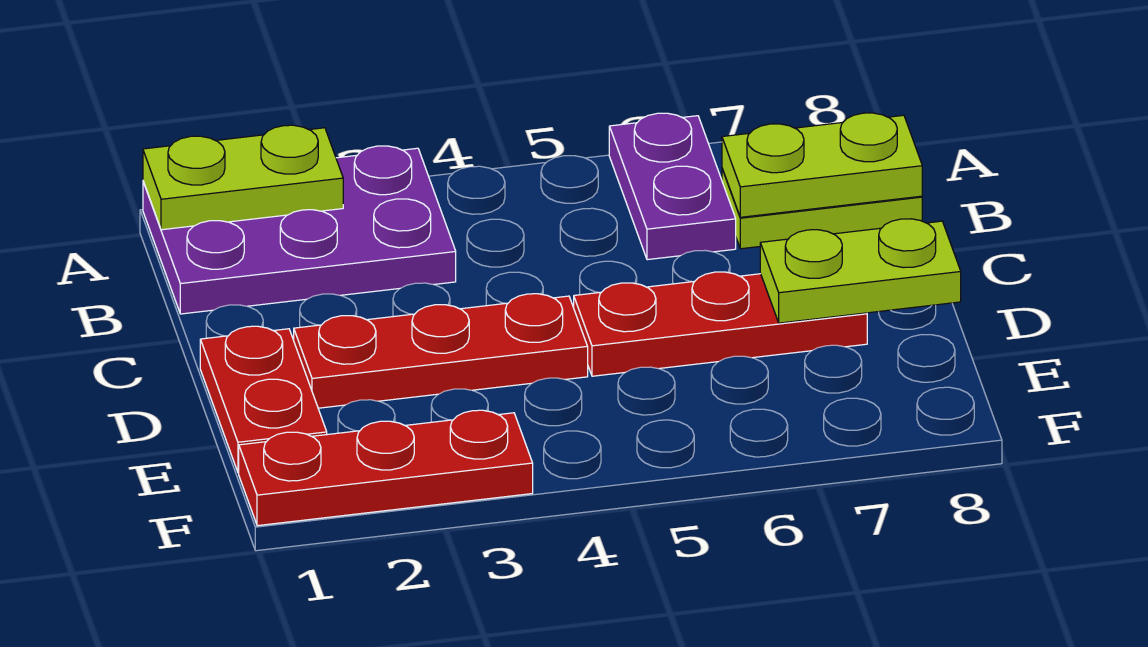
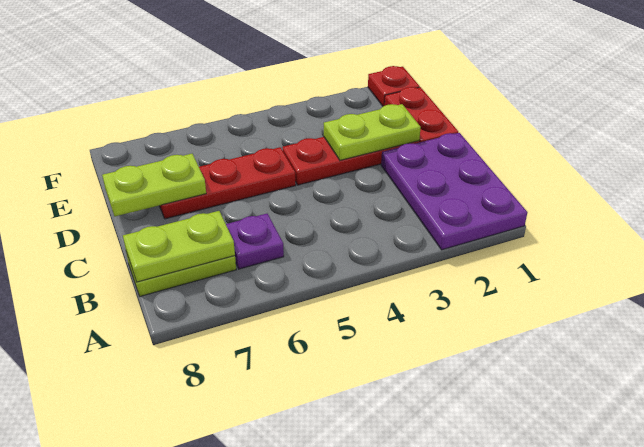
purple plate A1:B3 level 1 -> purple plate A1:C2 level 1
lime plate A1:A2 level 2 -> lime plate D2:D3 level 2
purple plate A6:B6 level 1 -> purple plate B6 level 1
red plate F1:F3 level 1 -> red plate F1 level 1

